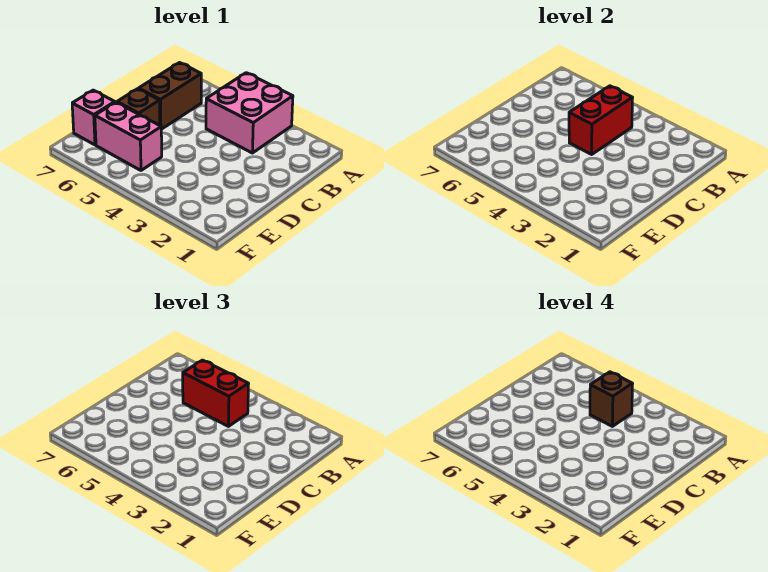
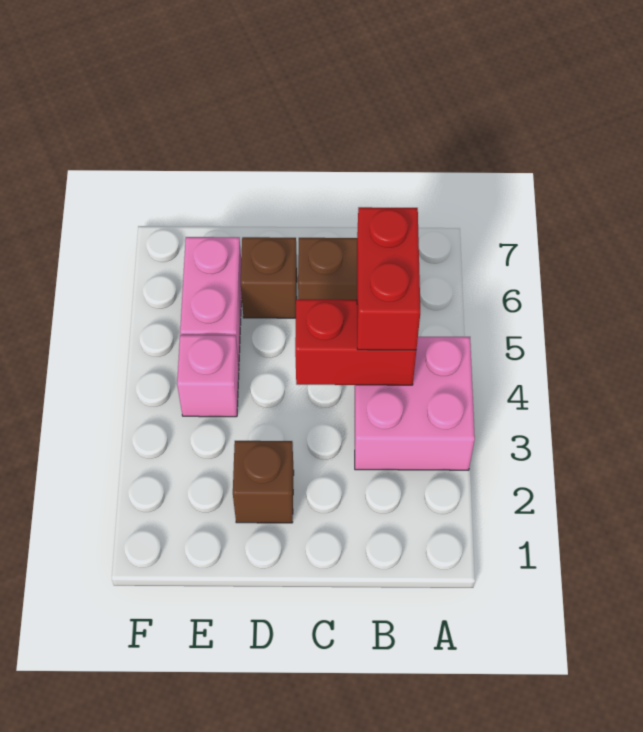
brown brick B4 level 4 -> brown brick D2 level 1
pink brick E7 level 1 -> pink brick E4 level 1

